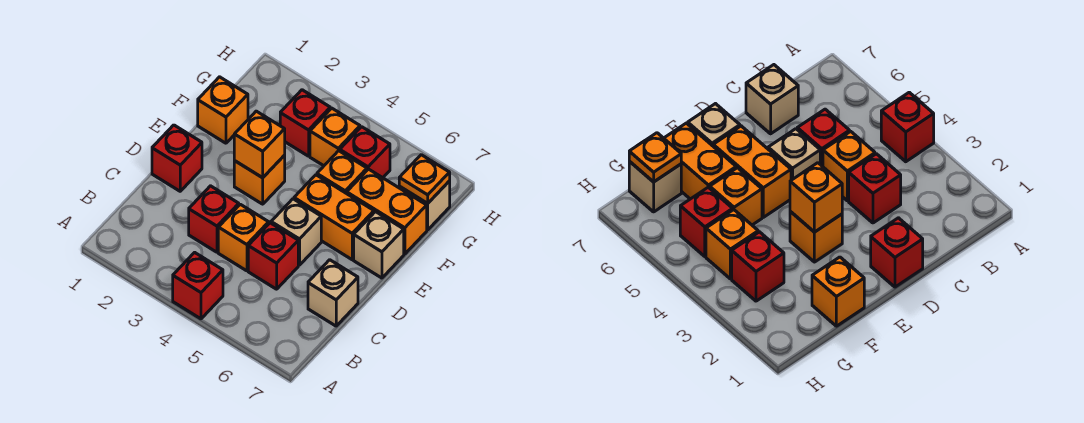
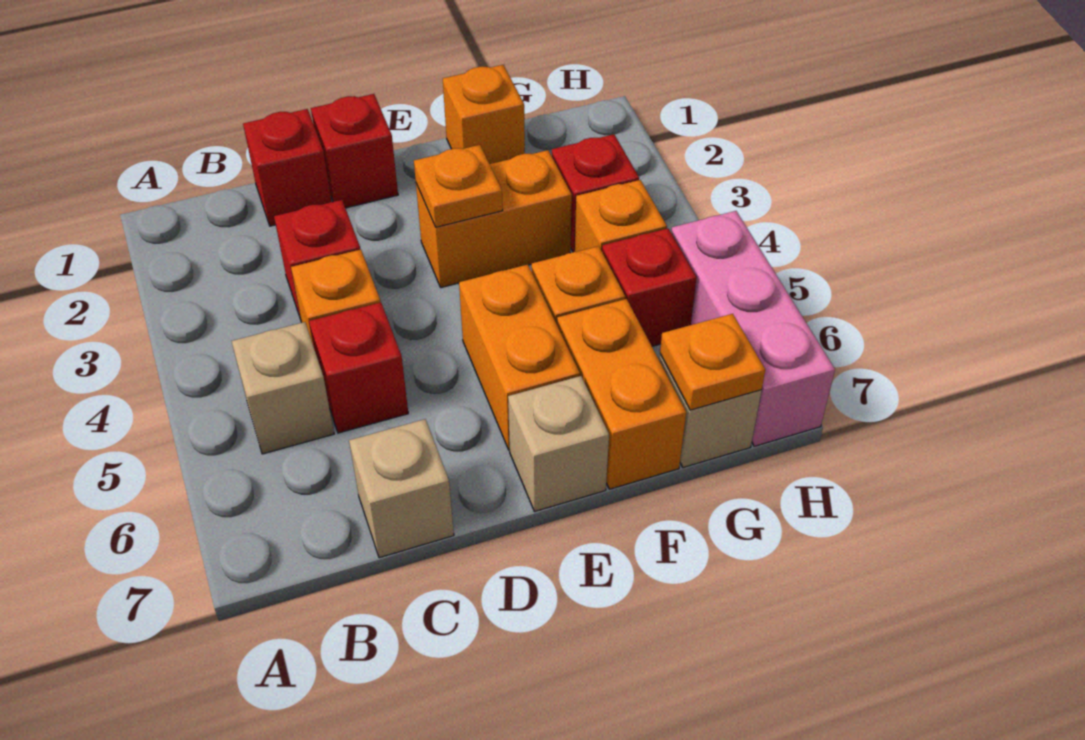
red brick A4 level 1 -> red brick C1 level 1
tan brick D5 level 1 -> tan brick B5 level 1
orange brick E3 level 1 -> orange brick E3:F3 level 1
orange brick E3 level 2 -> orange plate E3 level 2
none -> pink brick H5:H7 level 1

